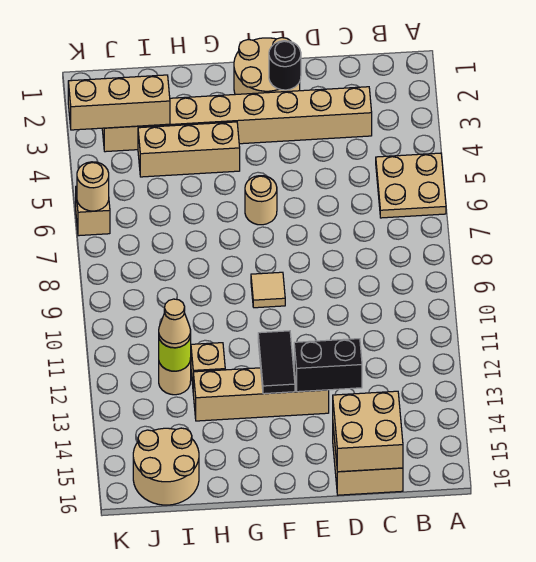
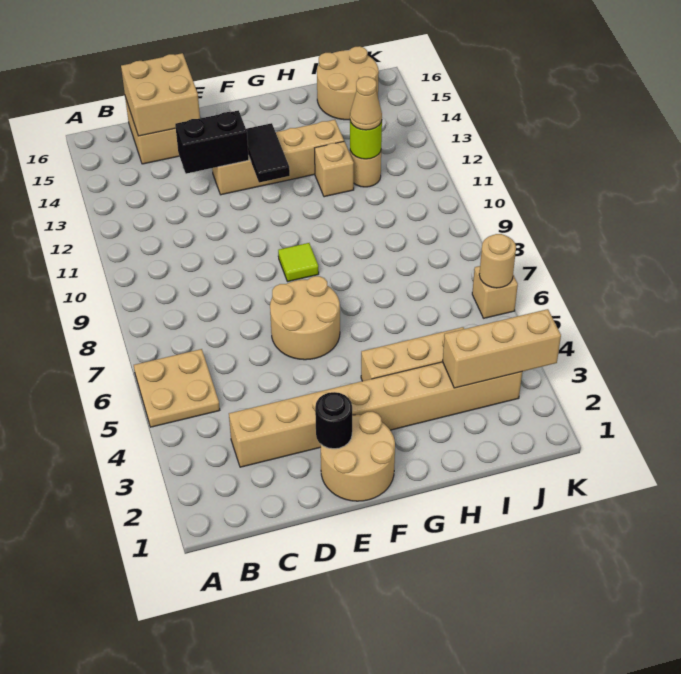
tan round brick F6 level 1 -> tan round brick E6:F7 level 1
tan tile F9 level 1 -> lime tile F9 level 1

